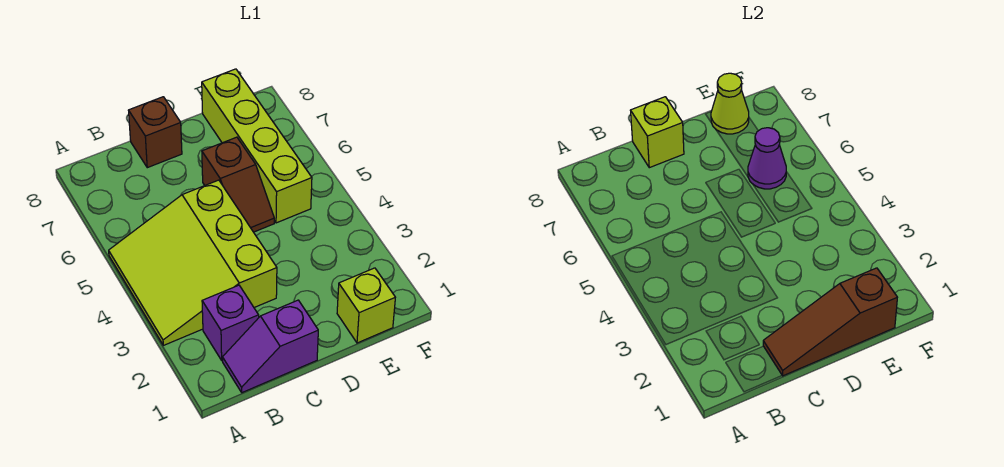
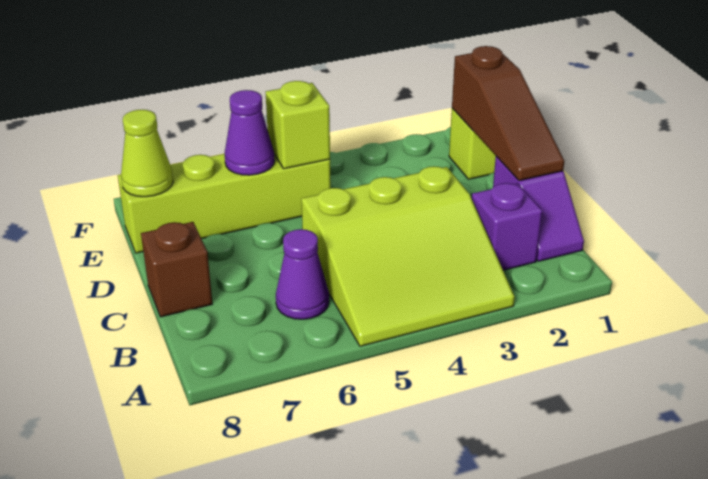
none -> purple cone B6 level 1
lime brick C8 level 2 -> lime brick E5 level 2
brown slope D5:D6 level 1 top 6 -> none

